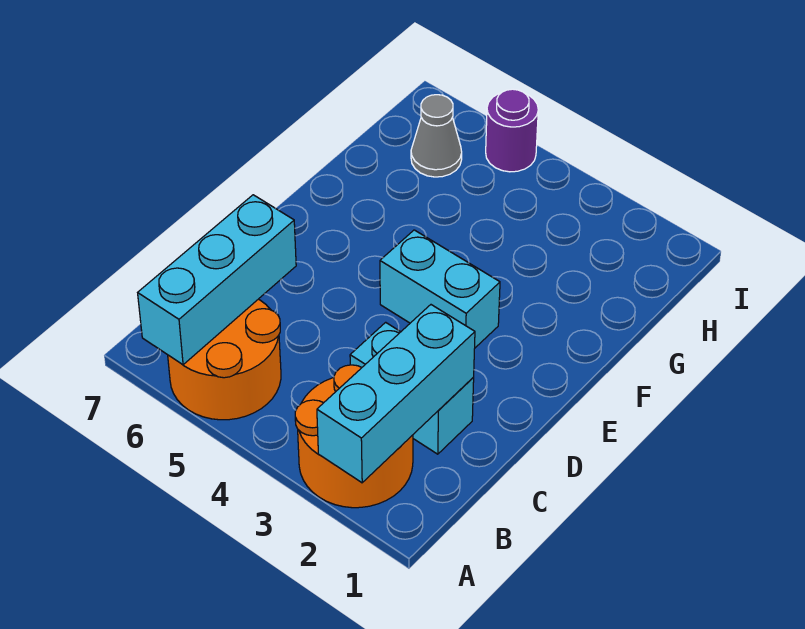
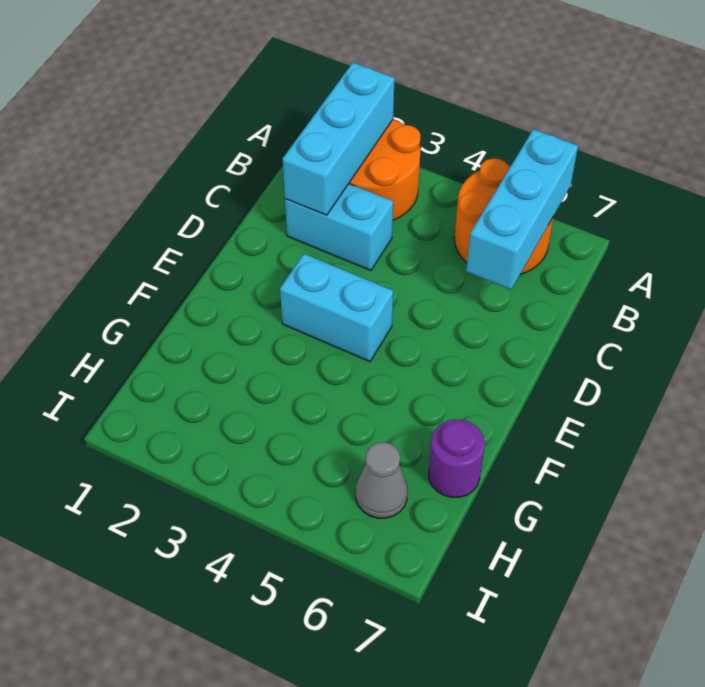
purple round brick I5 level 1 -> purple round brick G7 level 1

